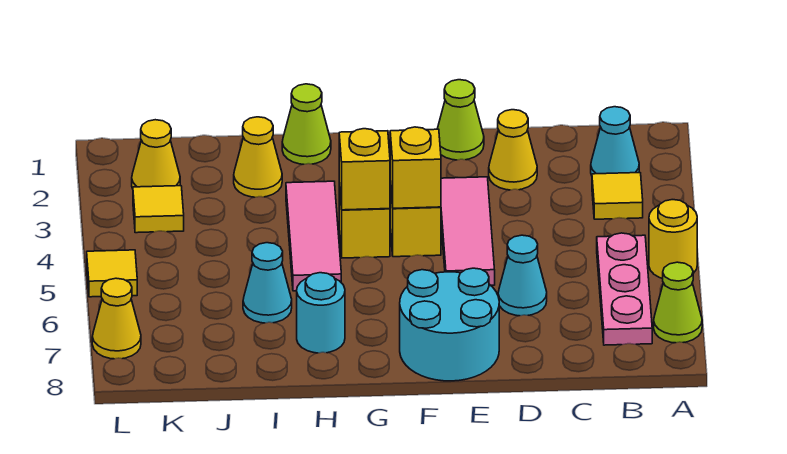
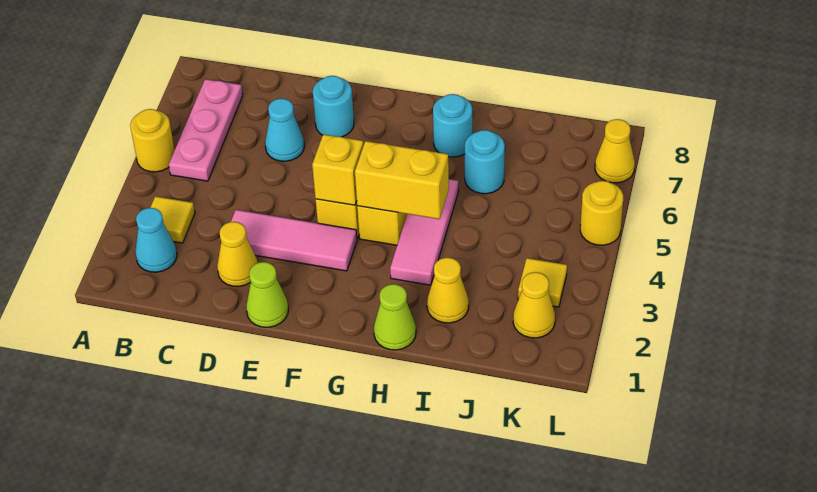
lime cone A7 level 1 -> none
pink tile E3:E5 level 1 -> pink tile D3:F3 level 1
cyan round brick E7:F8 level 1 -> cyan round brick E7 level 1
yellow brick G4 level 2 -> yellow brick G4:H4 level 2
cyan cone I6 level 1 -> cyan round brick I6 level 1
yellow tile L5 level 1 -> yellow round brick L5 level 1

